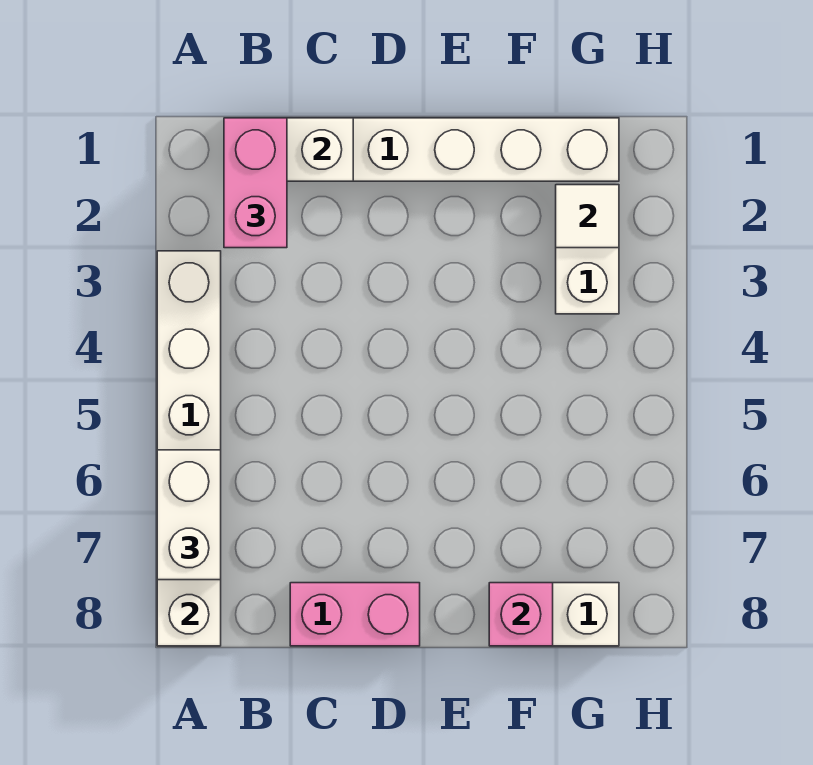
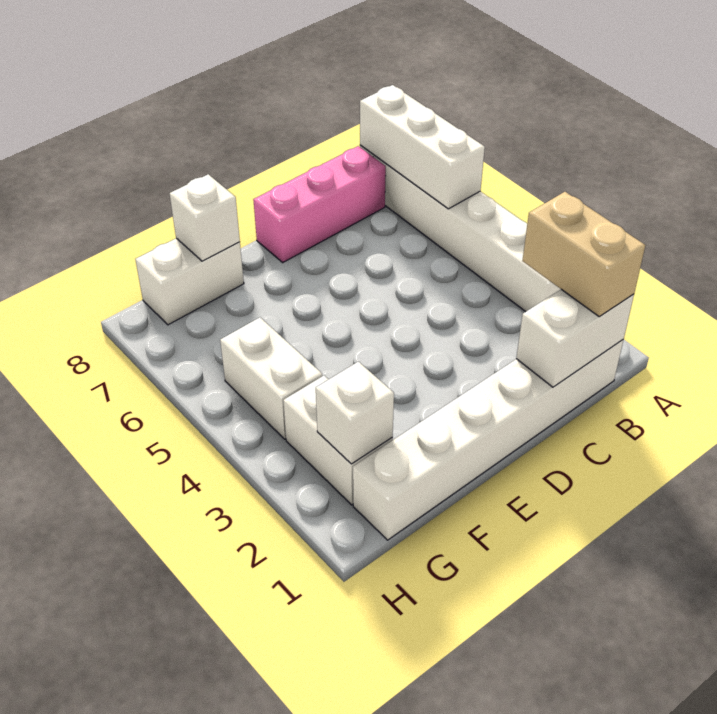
white brick A6:A7 level 3 -> white brick G4:G5 level 1
pink brick B1:B2 level 3 -> tan brick B1:B2 level 3
pink brick C8:D8 level 1 -> pink brick B8:D8 level 1
pink brick F8 level 2 -> white brick F8 level 2
white tile G2 level 2 -> white brick G2 level 2

